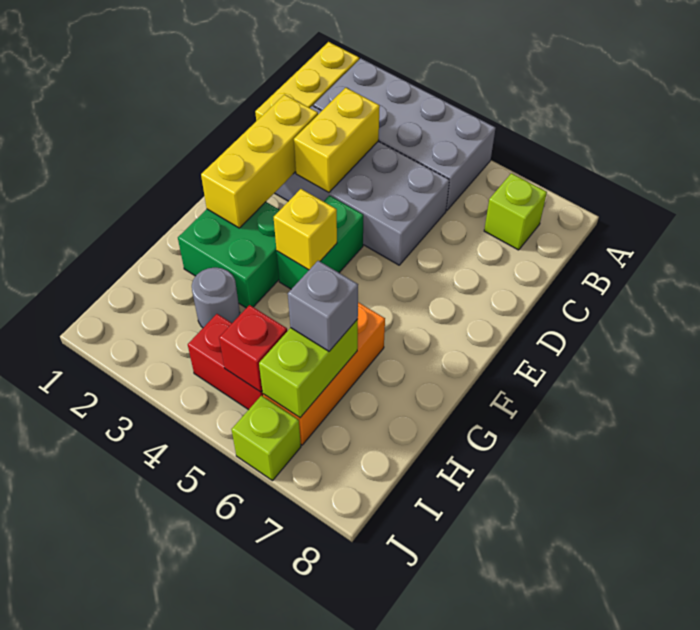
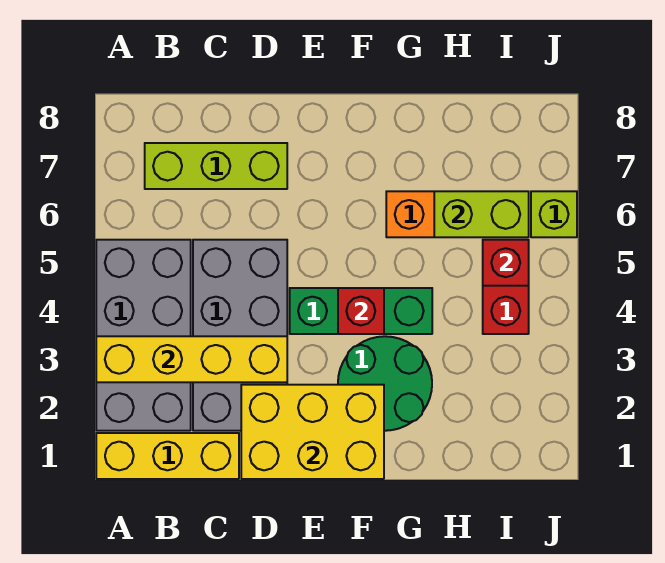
lime brick B7 level 1 -> lime brick B7:D7 level 1
yellow brick C3:D3 level 2 -> yellow brick A3:D3 level 2
yellow brick D2:F2 level 2 -> yellow brick D1:F2 level 2
green brick E4:F4 level 1 -> green brick E4:G4 level 1
green brick F2:G3 level 1 -> green round brick F2:G3 level 1
yellow brick F4 level 2 -> red brick F4 level 2
grey round brick H3 level 1 -> none
grey brick H6 level 3 -> none

